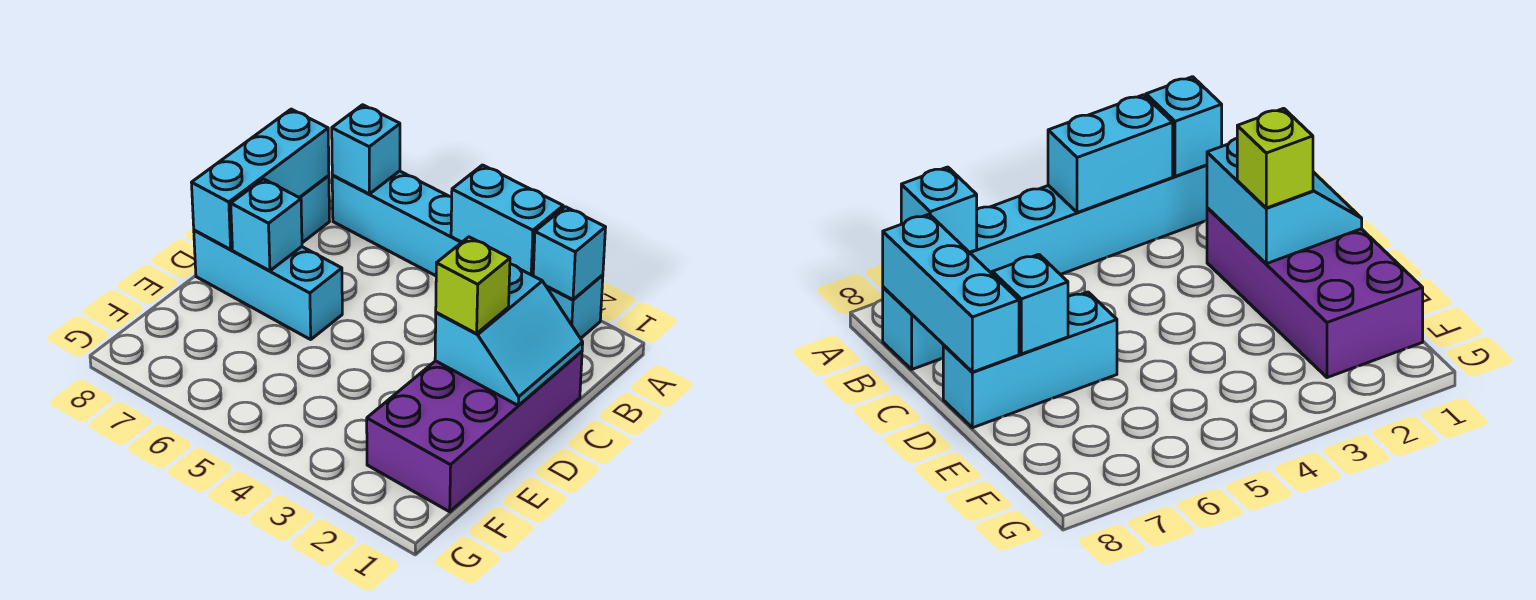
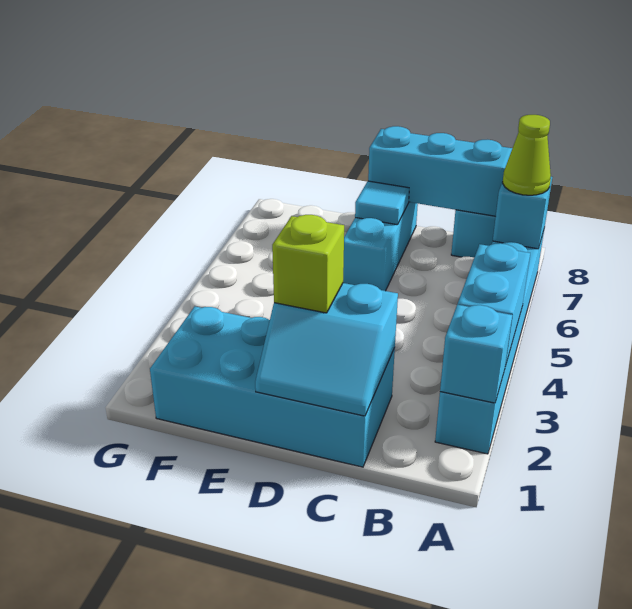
none -> lime cone A7 level 3
purple brick C1:F2 level 1 -> cyan brick C1:F2 level 1
cyan brick D7 level 2 -> cyan tile D7 level 2

